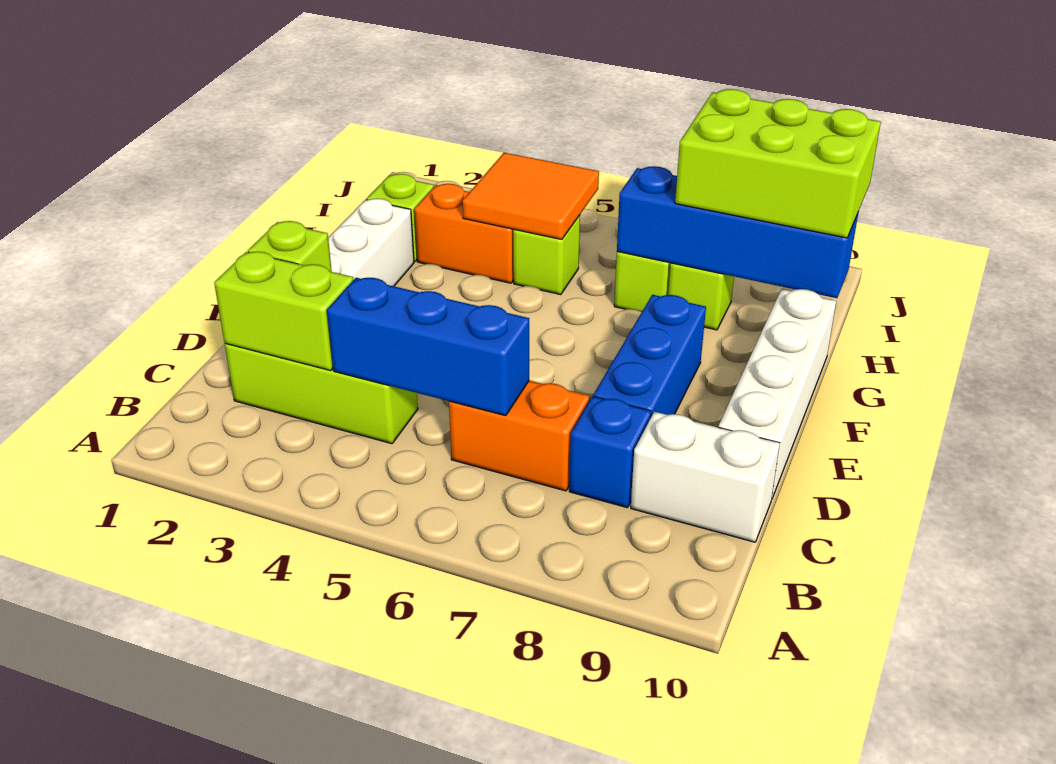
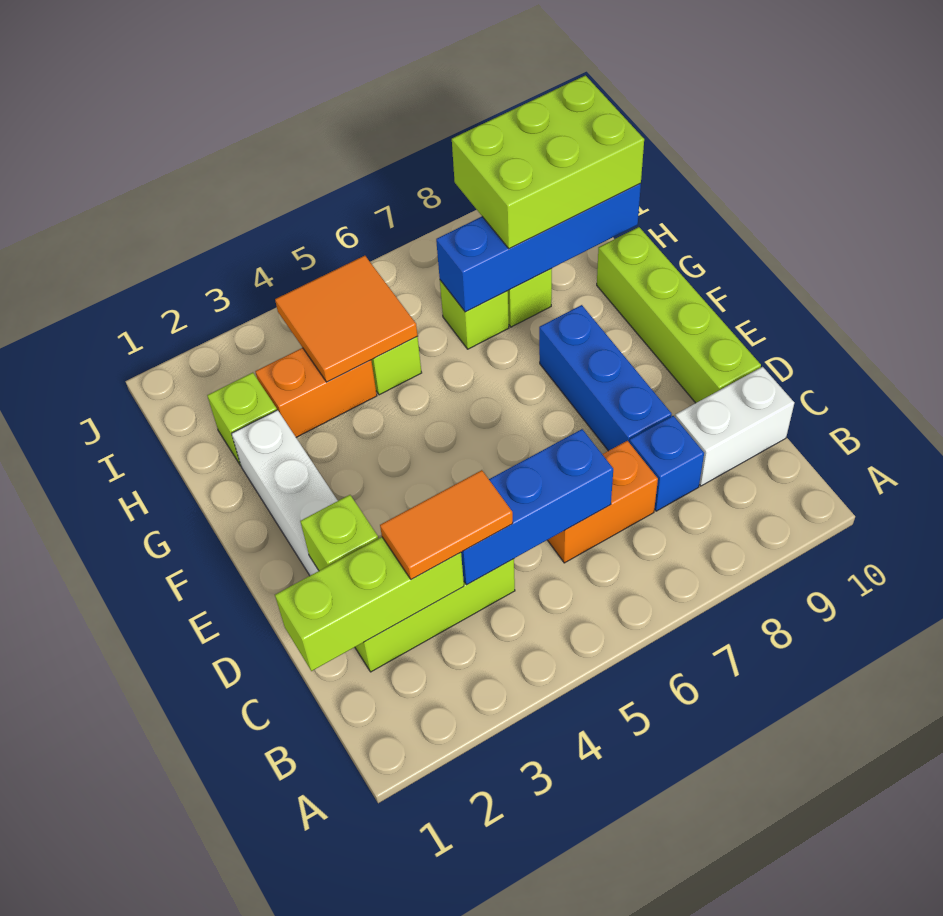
lime brick C2:C3 level 2 -> lime brick C1:C3 level 2
none -> orange tile C3:C4 level 3
white brick D10:G10 level 1 -> lime brick D10:G10 level 1

